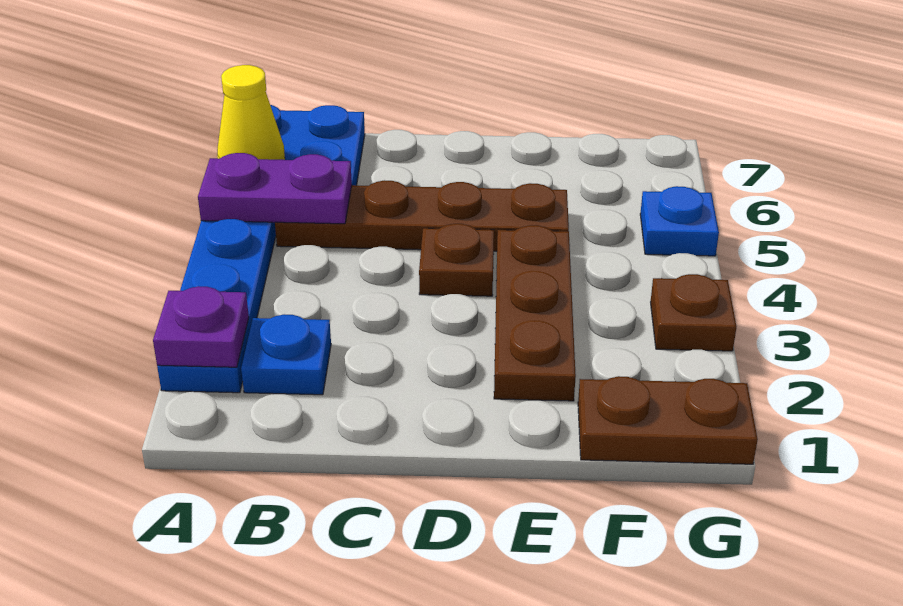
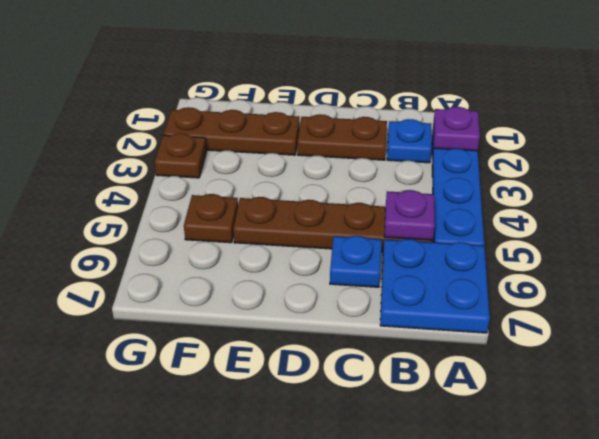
purple plate A5:B5 level 2 -> purple plate B5 level 2
yellow cone A6 level 2 -> none
brown plate D4 level 1 -> brown plate F5 level 1
brown plate E2:E4 level 1 -> brown plate E2:G2 level 1
brown plate F1:G1 level 1 -> brown plate C2:D2 level 1
blue plate G5 level 1 -> blue plate C6 level 1

